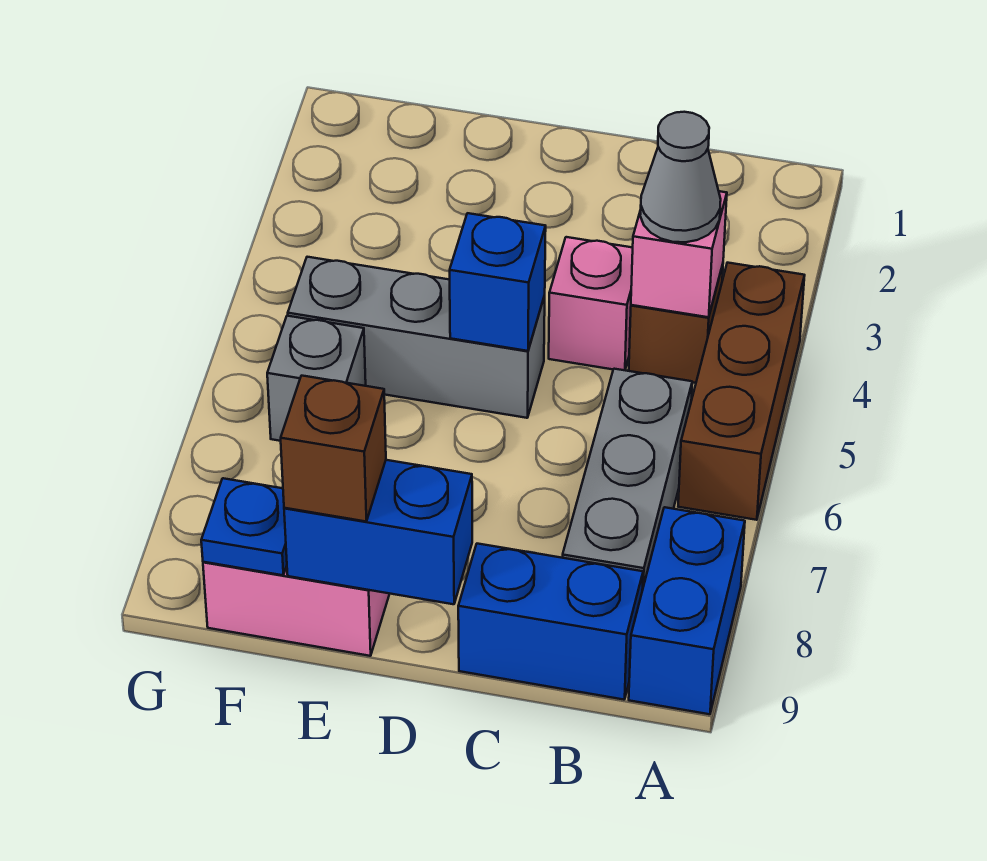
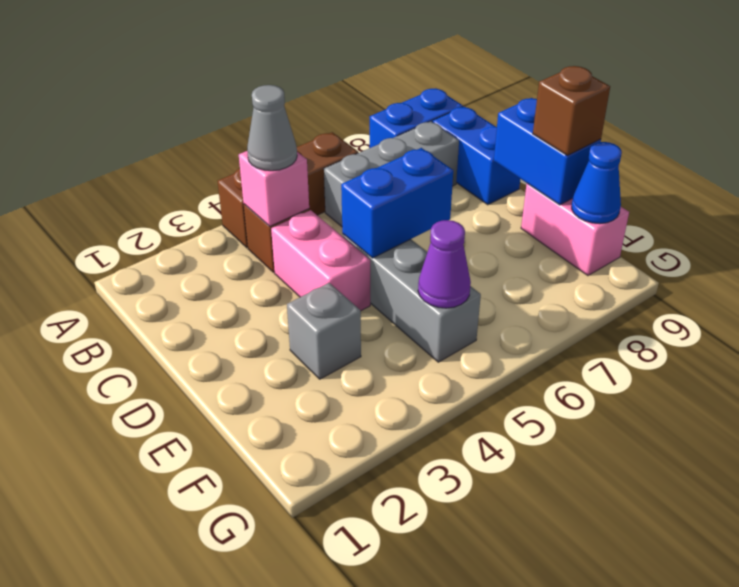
pink brick C4 level 1 -> pink brick C4:D4 level 1
blue brick D5 level 2 -> blue brick D5:D6 level 2
none -> purple cone F5 level 2
grey brick F6 level 1 -> grey brick E3 level 1
blue plate F9 level 2 -> blue cone F9 level 2

